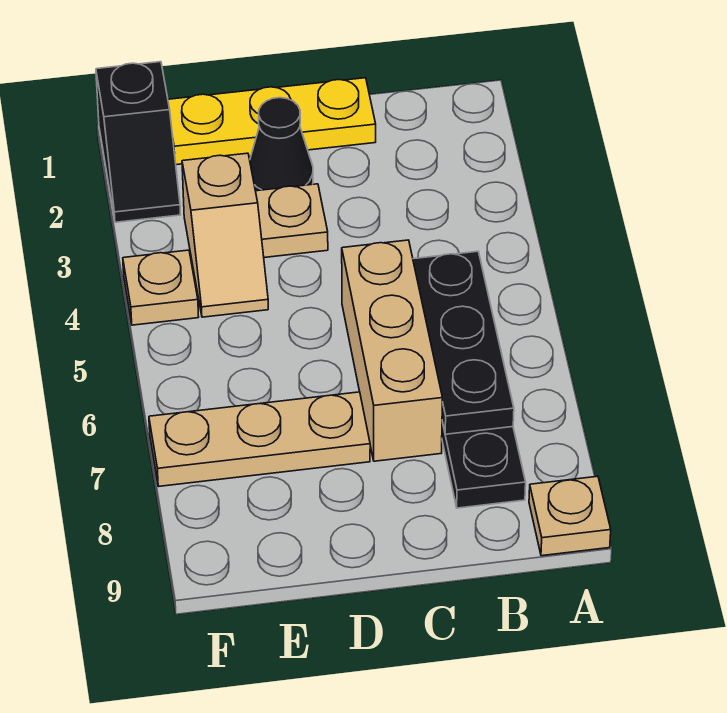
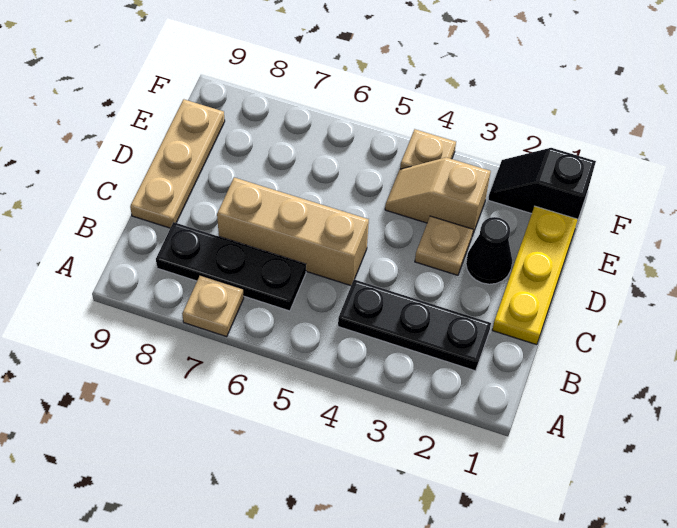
tan plate A9 level 1 -> tan plate A7 level 1
black plate B5:B7 level 2 -> black plate B2:B4 level 1
tan plate D7:F7 level 1 -> tan plate C9:E9 level 1

